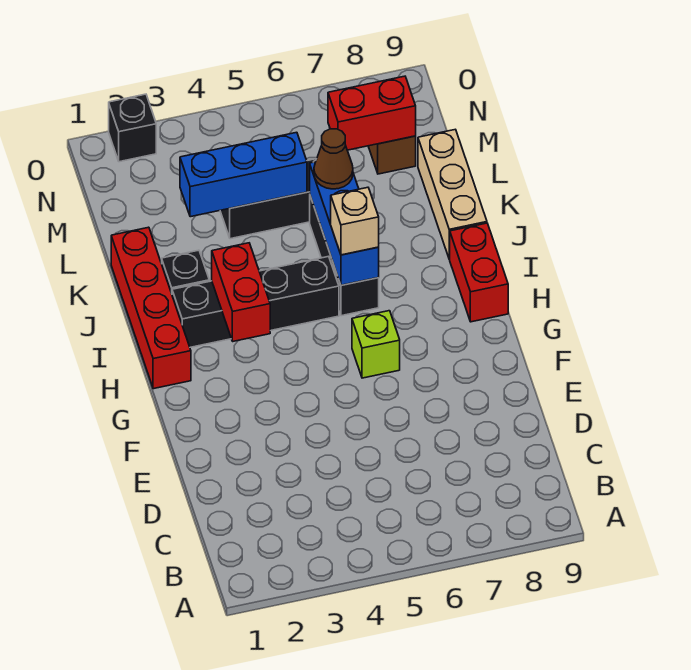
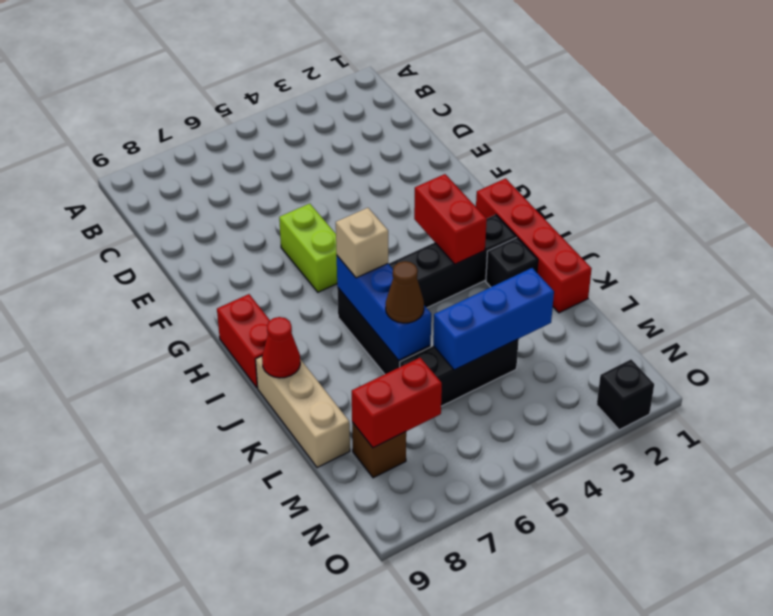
lime brick G6 level 1 -> lime brick F6:G6 level 1
none -> red cone J9 level 2

